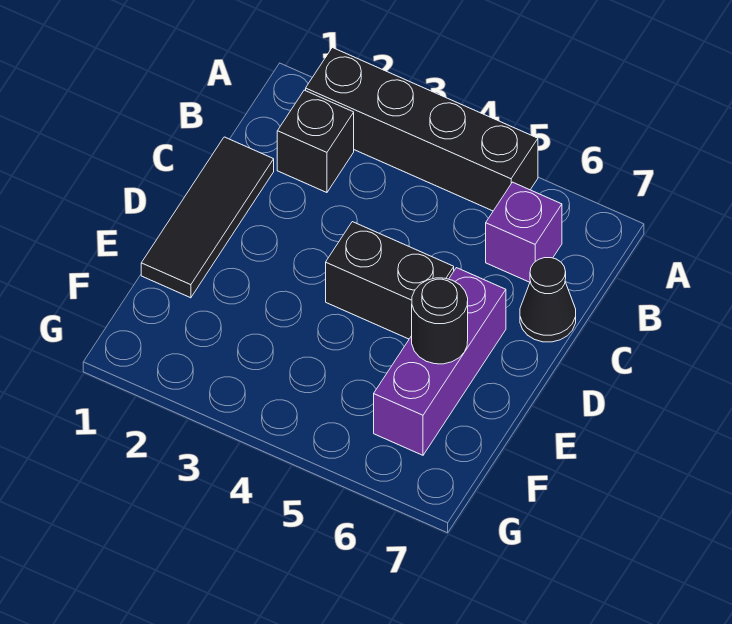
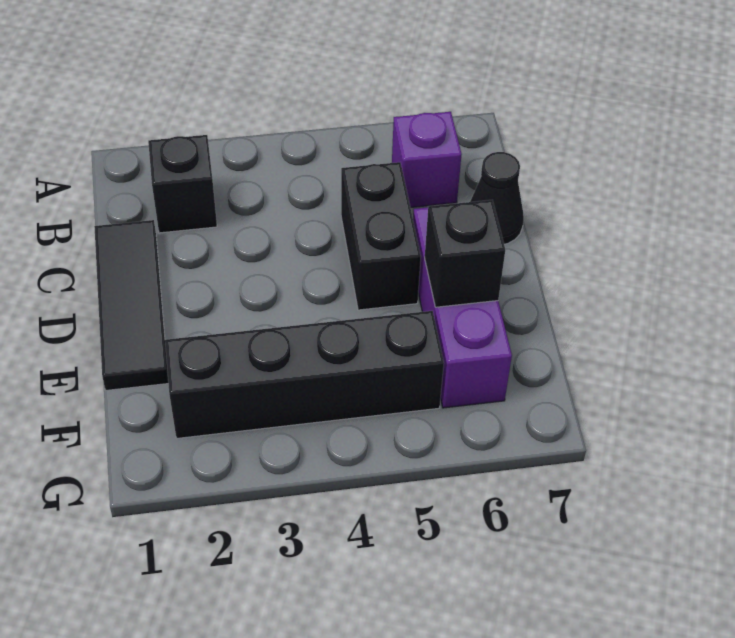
black brick A2:A5 level 1 -> black brick F2:F5 level 1
black brick D4:D5 level 1 -> black brick C5:D5 level 1
black round brick E6 level 2 -> black brick E6 level 2

